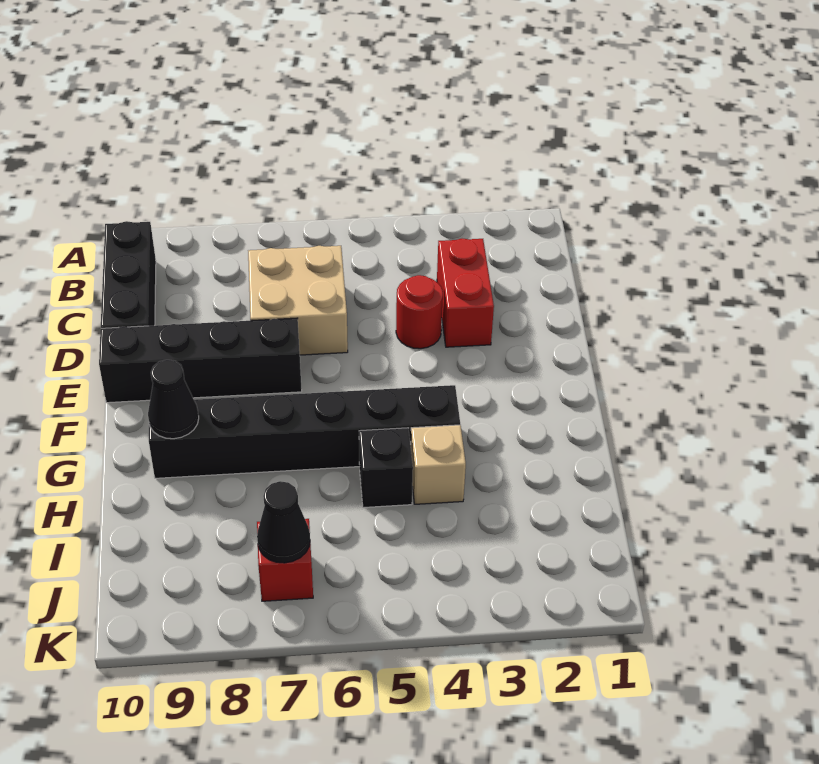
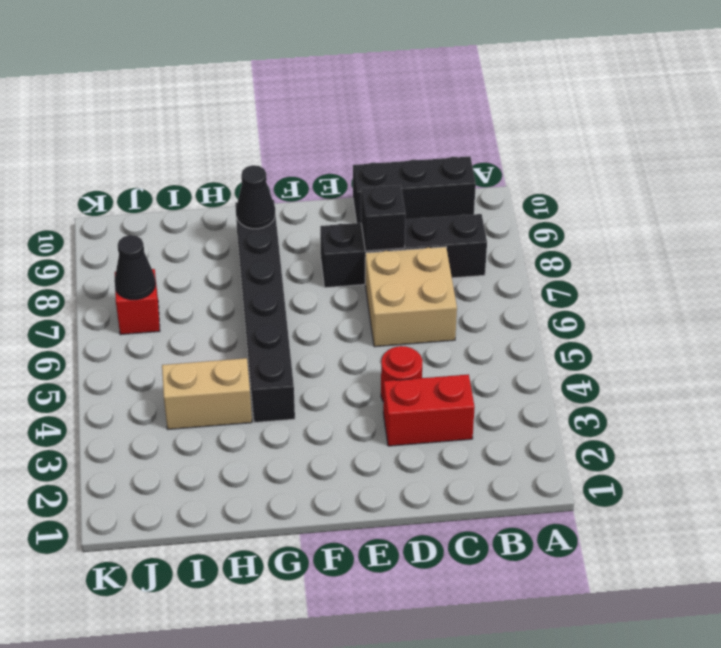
black brick E7:E10 level 1 -> black brick B8:E8 level 1
tan brick H4 level 1 -> tan brick H4:I4 level 1
black brick H5 level 1 -> black brick D8 level 2

